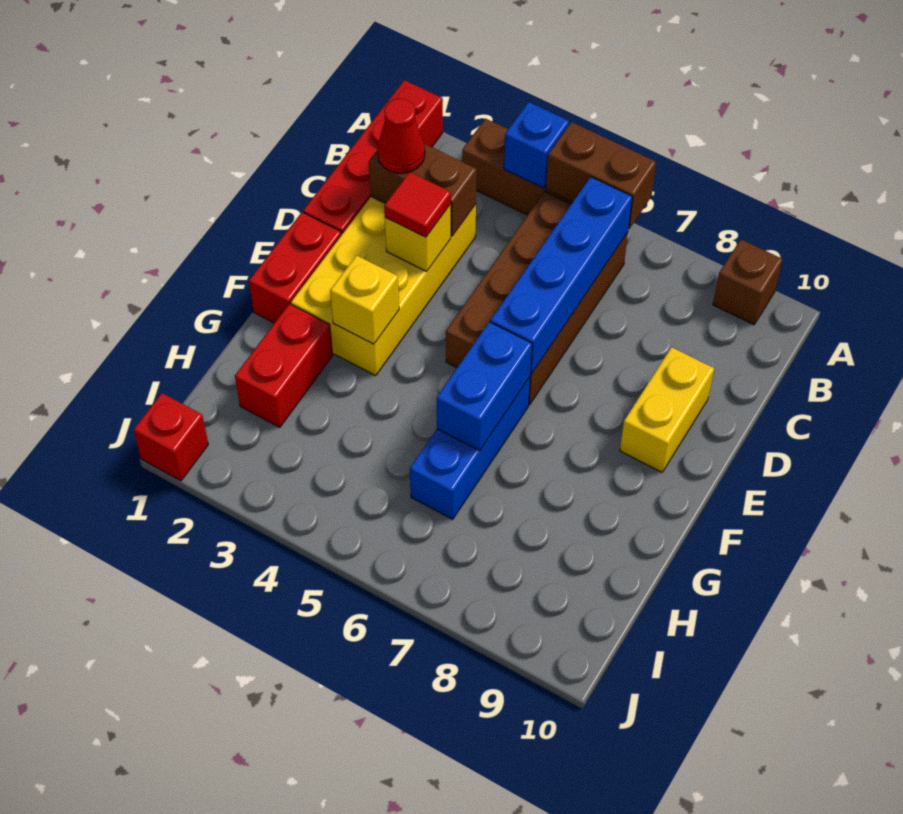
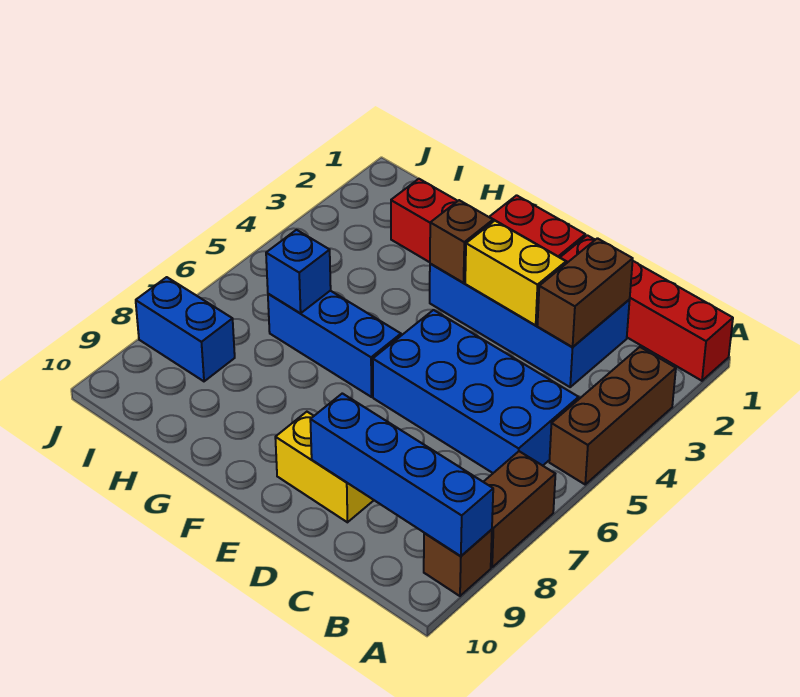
blue brick A4 level 2 -> blue brick H6 level 2
brown brick A5:A6 level 2 -> brown brick A7:A8 level 1
brown brick B5:E6 level 1 -> blue brick B5:E6 level 1
blue brick B6:E6 level 2 -> blue brick A9:D9 level 2
yellow brick C2:F3 level 1 -> blue brick C2:F3 level 1
red cone C2 level 3 -> none
yellow brick D3 level 2 -> yellow brick D3:E3 level 2
red tile D3 level 3 -> none
yellow brick F3 level 2 -> brown brick F3 level 2
blue brick F6:G6 level 2 -> blue brick I8:J8 level 1
red brick J1 level 1 -> none

